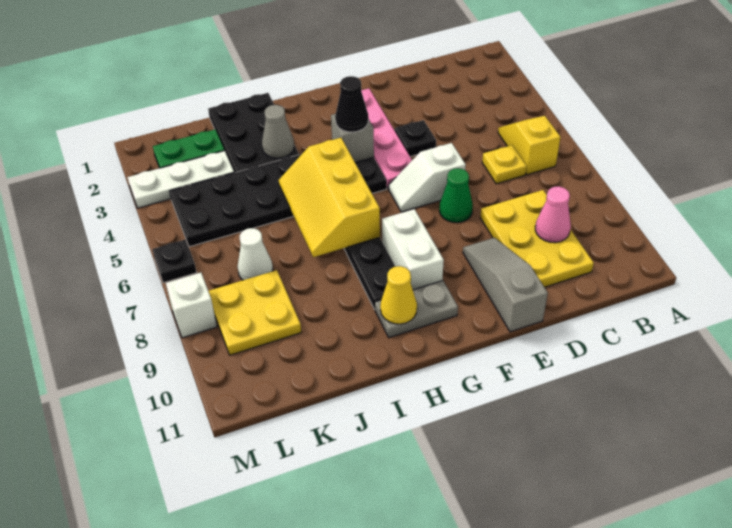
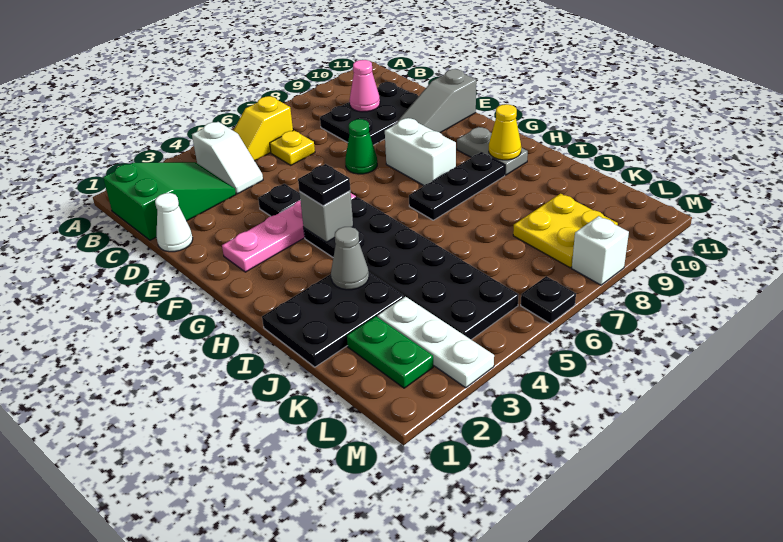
none -> green slope B1:C3 level 1 top 1
yellow plate C8:D10 level 1 -> black plate C8:D10 level 1
white slope E6:F6 level 1 top E -> white slope B4:C4 level 1 top B
black cone G4 level 3 -> black plate G4 level 3
white brick G8:G9 level 1 -> white brick F8:G8 level 1
yellow slope H5:I7 level 2 top H -> none
white cone K7 level 1 -> white cone D1 level 1

